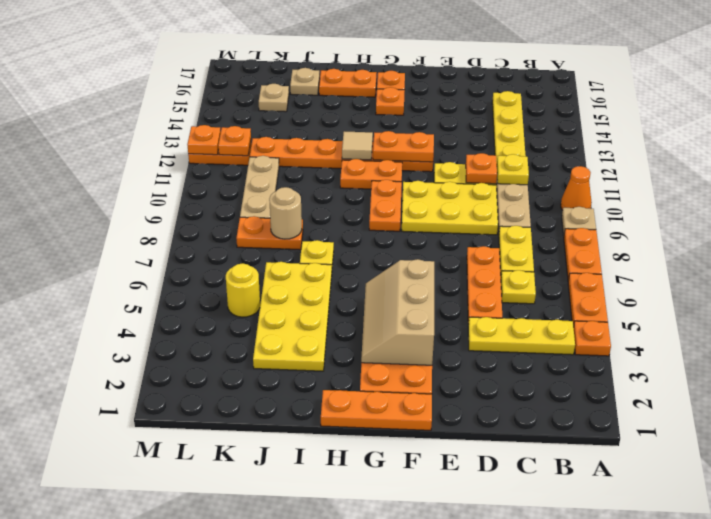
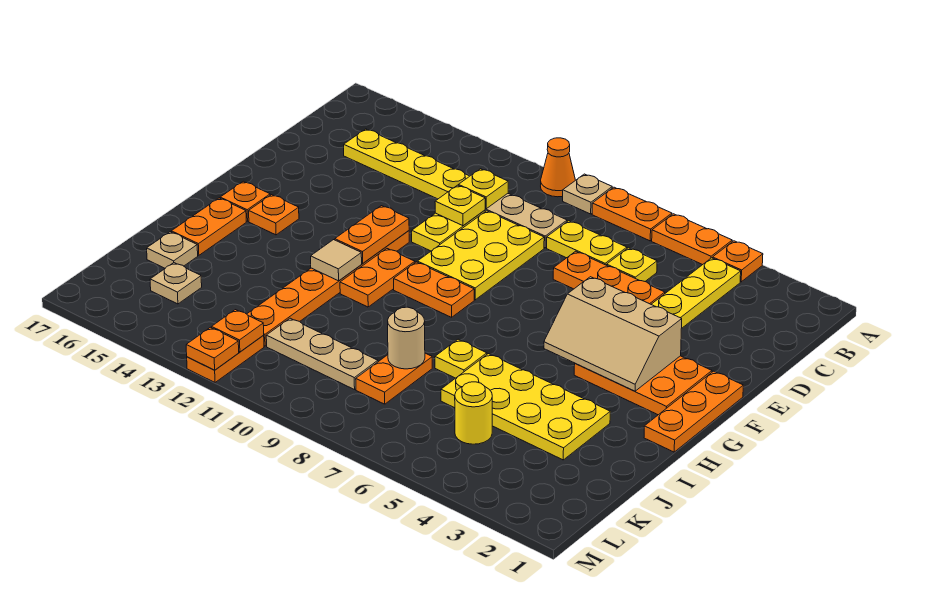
orange plate D11 level 2 -> yellow plate D11 level 2

